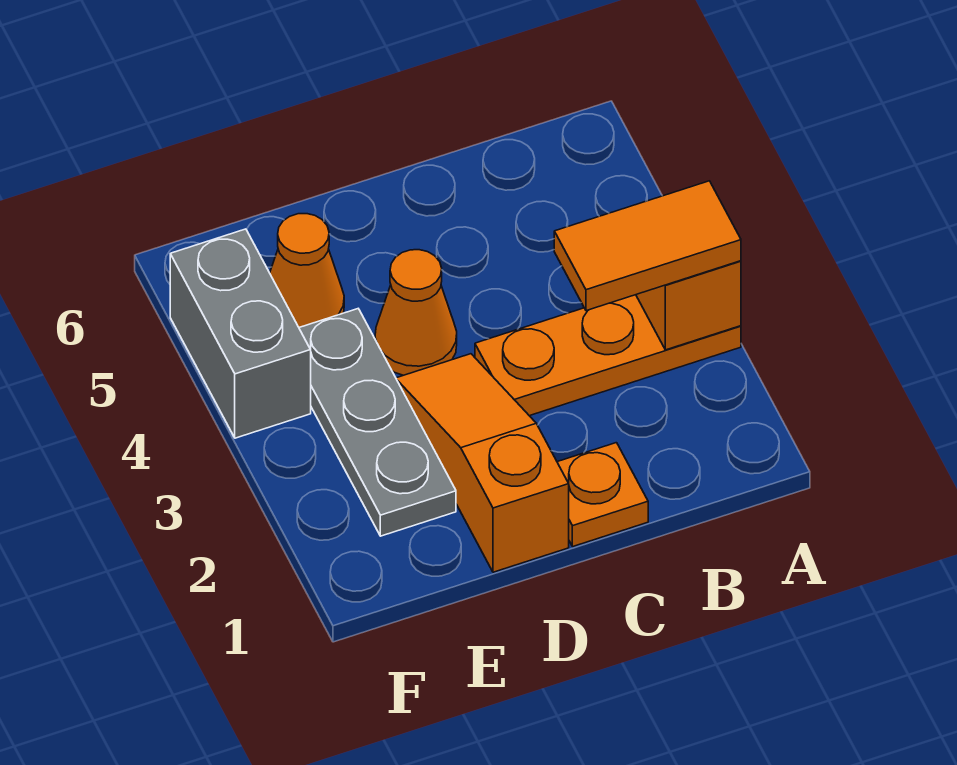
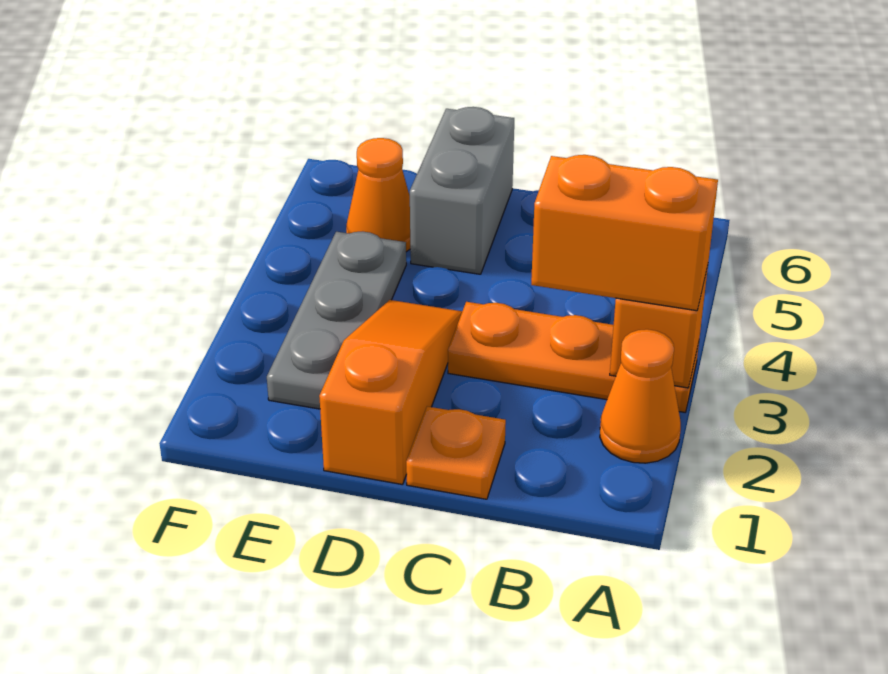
orange tile A3:B3 level 3 -> orange brick A3:B3 level 3
orange cone D4 level 1 -> orange cone A2 level 1
grey brick F4:F5 level 1 -> grey brick D5:D6 level 1

